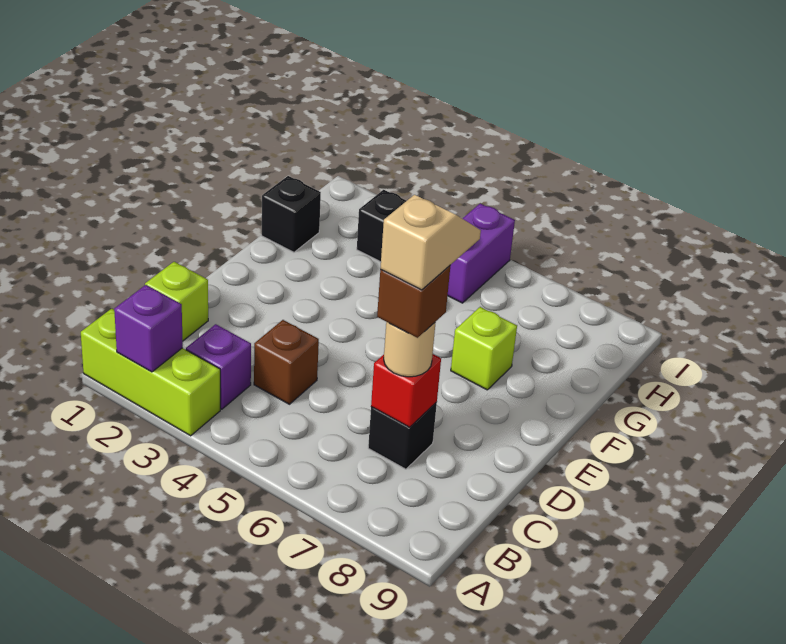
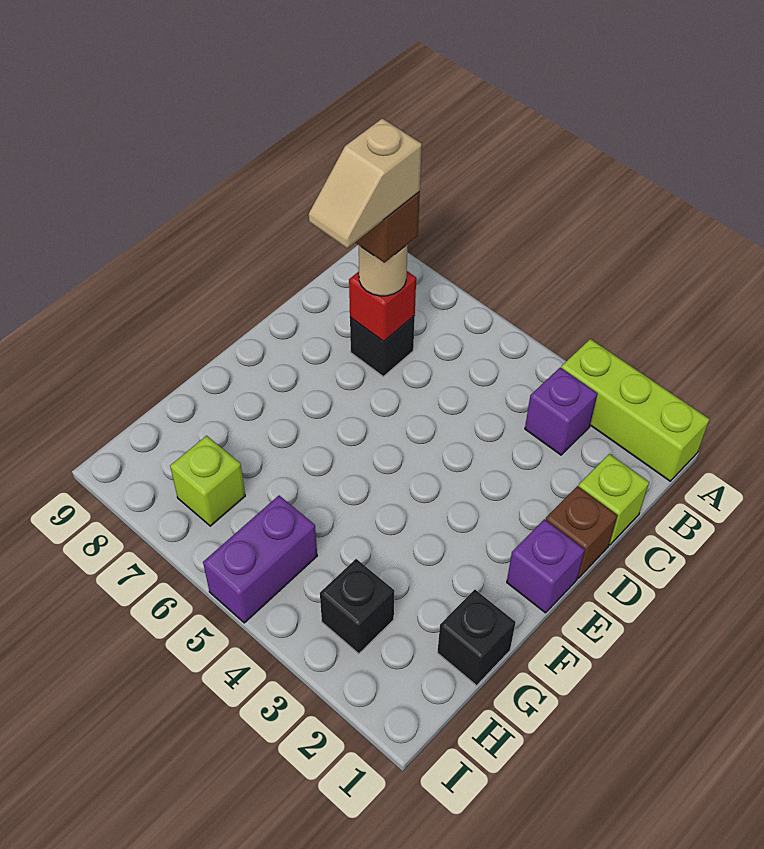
purple brick A2 level 2 -> purple brick E1 level 1
brown brick C4 level 1 -> brown brick D1 level 1
lime brick F7 level 1 -> lime brick H7 level 1

